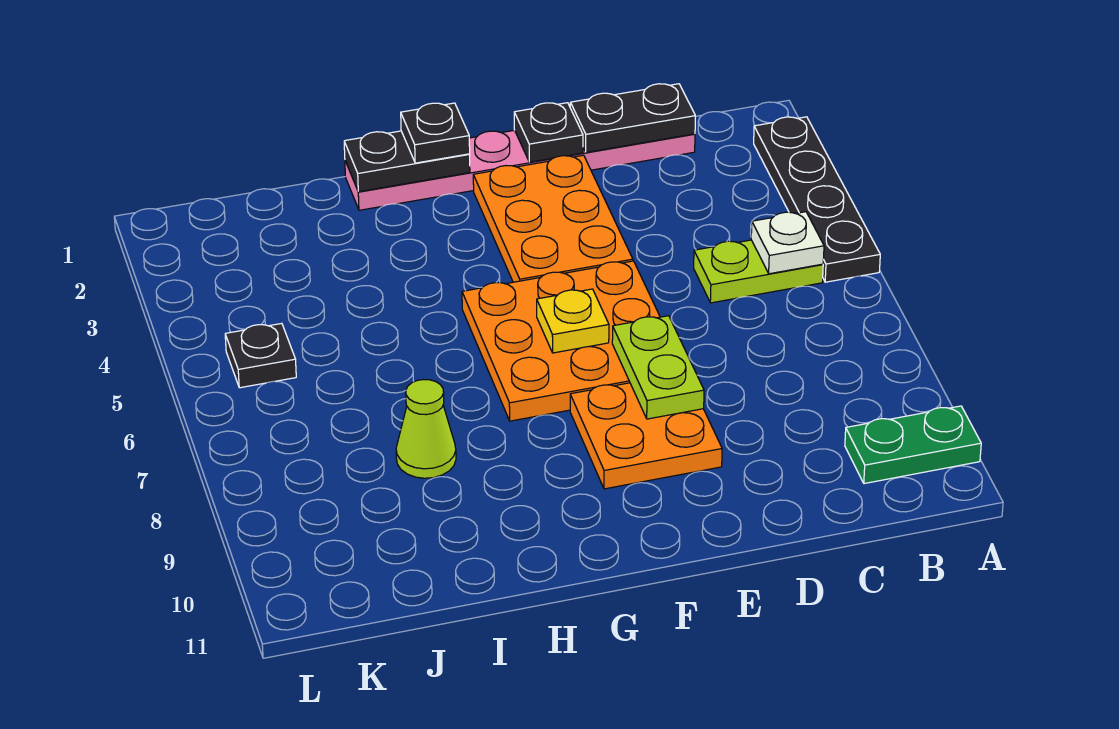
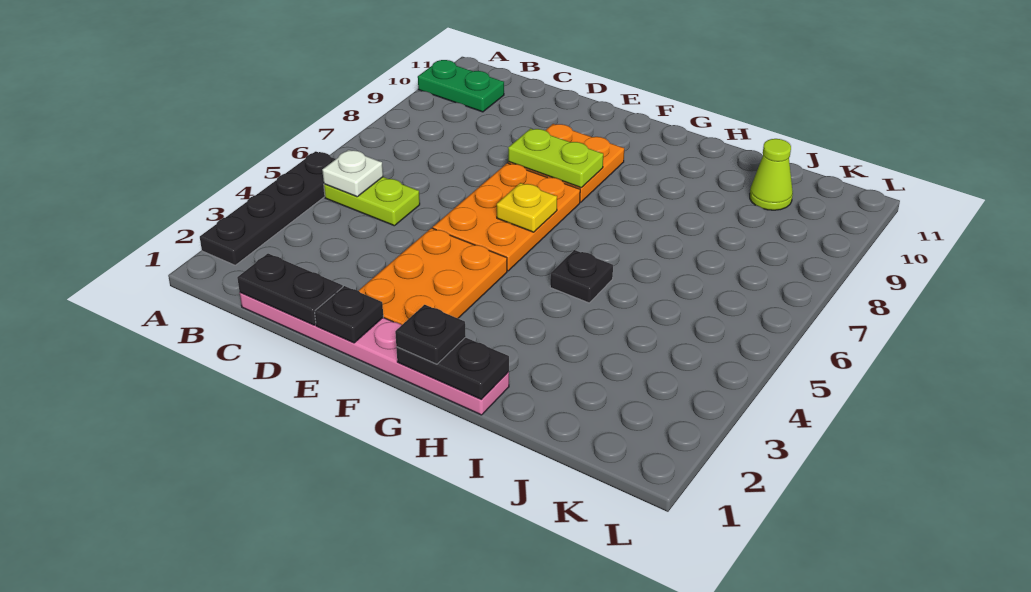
orange plate E5:G7 level 1 -> orange plate E5:F7 level 1
lime plate E7:E8 level 2 -> lime plate E8:F8 level 2
lime cone I8 level 1 -> lime cone J10 level 1
black plate K5 level 1 -> black plate H5 level 1

